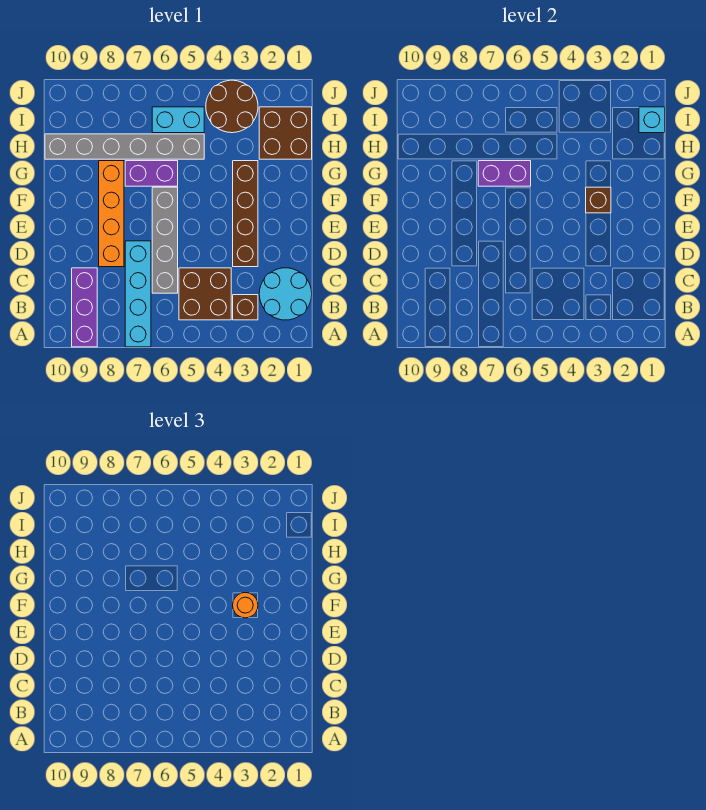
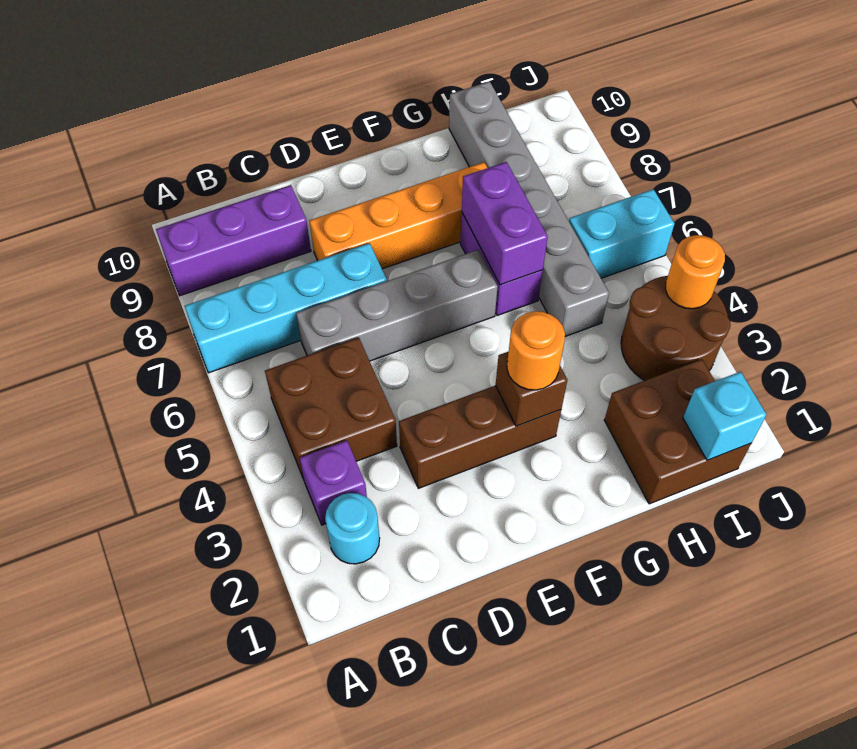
cyan round brick B1:C2 level 1 -> cyan round brick B2 level 1
brown brick B3 level 1 -> purple brick B3 level 1
brown brick D3:G3 level 1 -> brown brick D3:F3 level 1
cyan brick I5:I6 level 1 -> cyan brick I6:J6 level 1
none -> orange round brick J4 level 2

